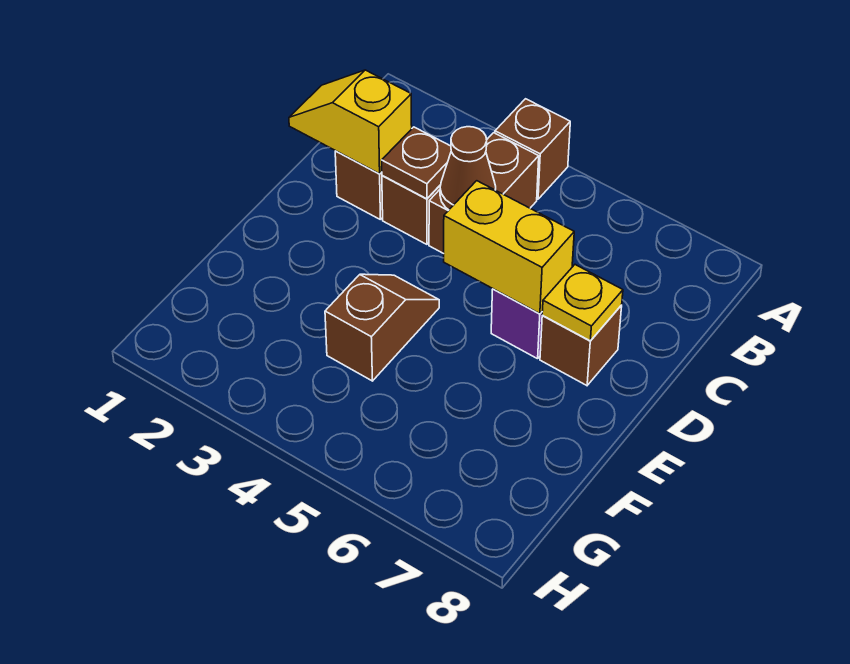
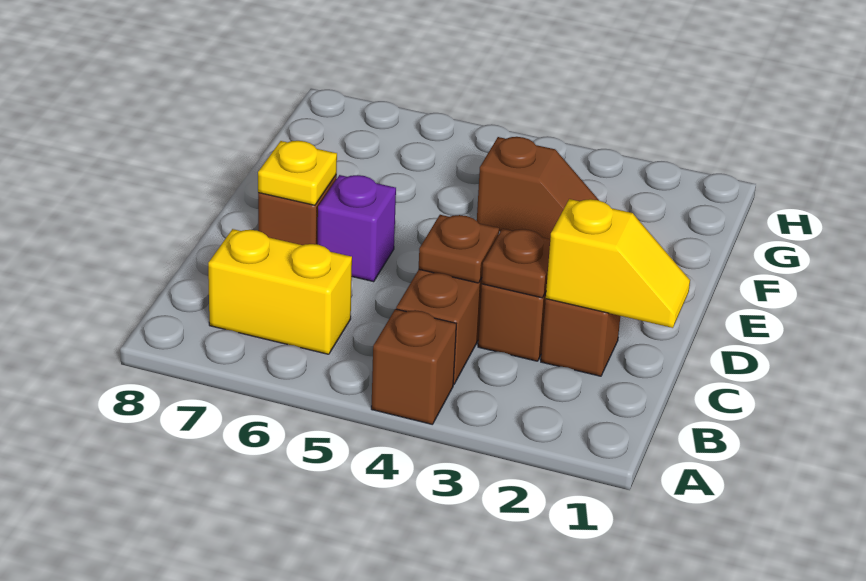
brown cone C4 level 2 -> brown plate C4 level 2
yellow brick D5:D6 level 2 -> yellow brick B6:B7 level 1
brown slope E4:F4 level 1 top F -> brown slope F3:F4 level 1 top 4

